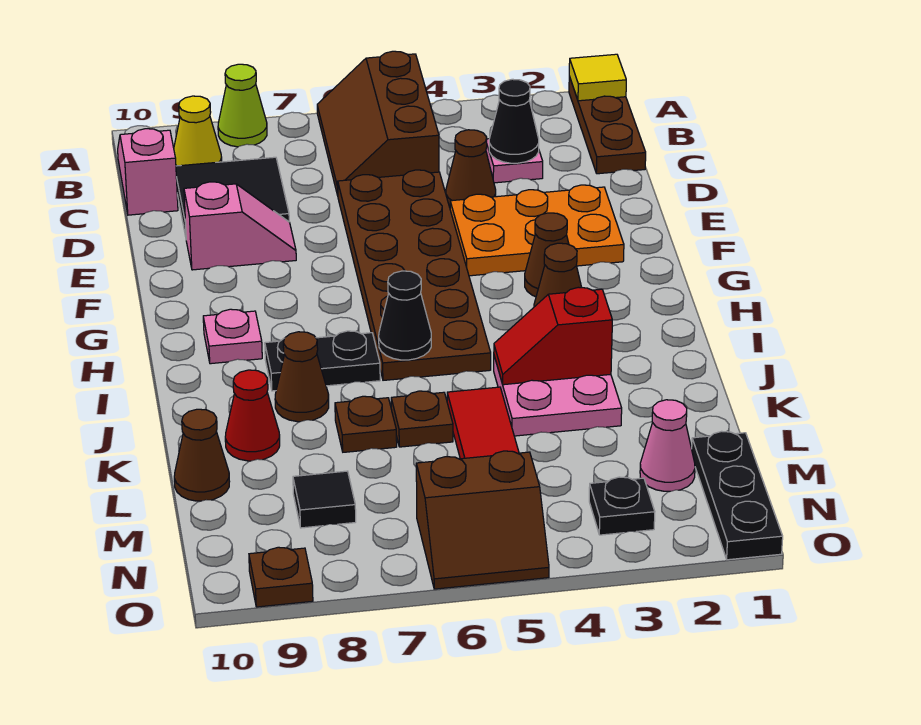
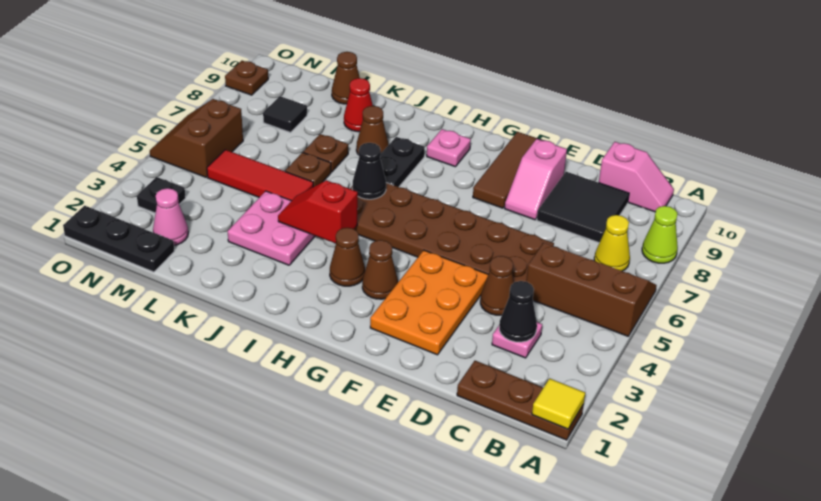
yellow cone B9 level 1 -> yellow cone B7 level 1
none -> brown tile F8:F10 level 1
red slope J3:J4 level 2 top 3 -> red slope I4:J4 level 2 top I

